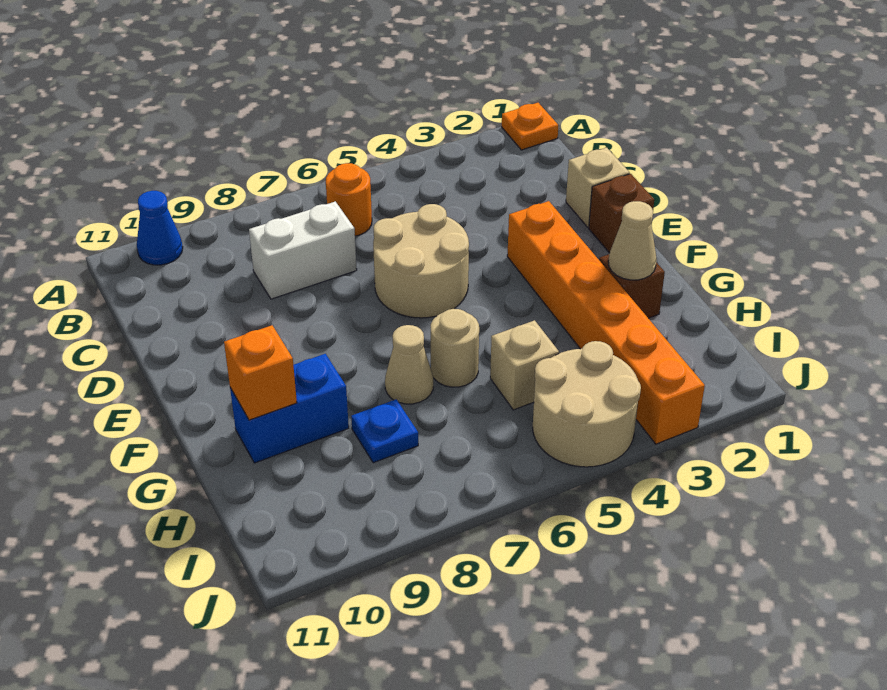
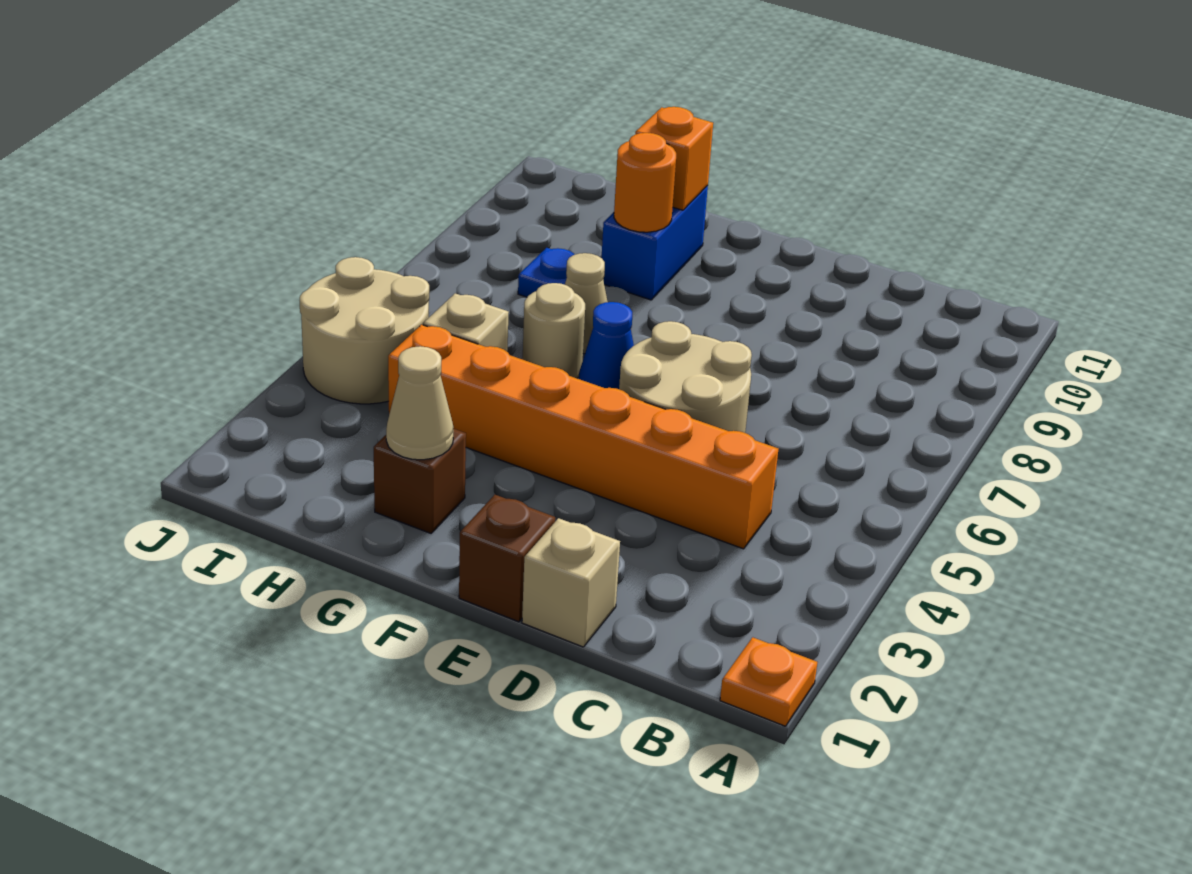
blue cone A10 level 1 -> blue cone F6 level 1
orange round brick B6 level 1 -> orange round brick G9 level 2
white brick C7:C8 level 1 -> none
orange brick E3:J3 level 1 -> orange brick C4:H4 level 1

